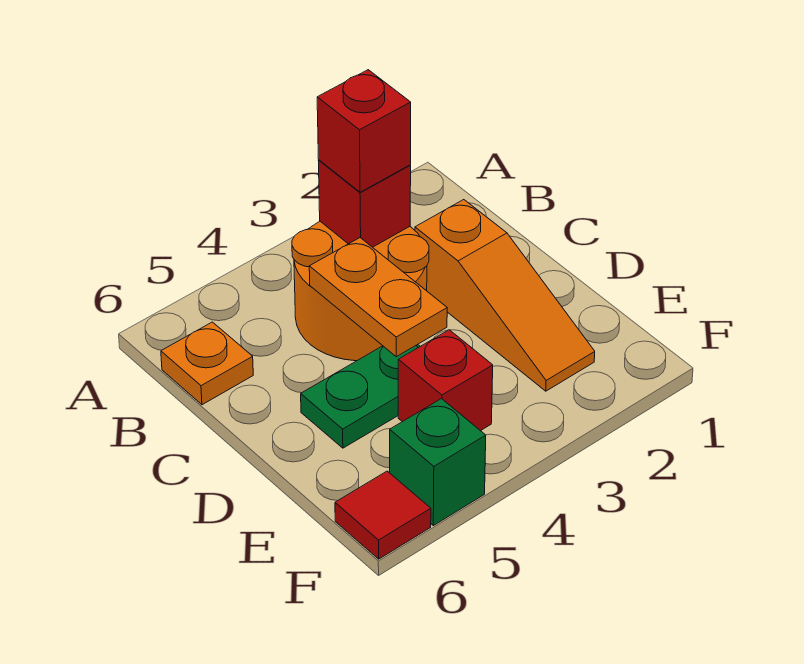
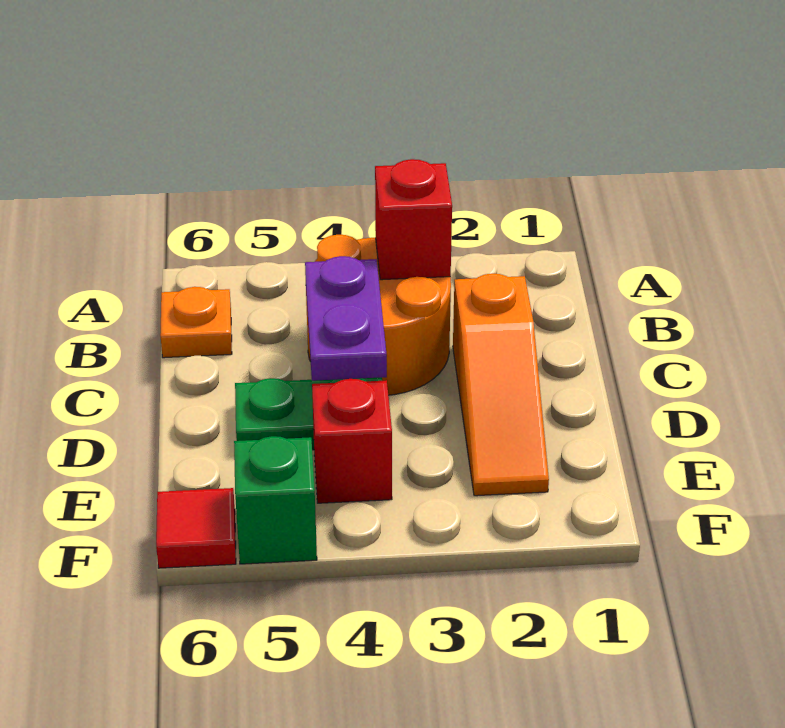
red brick B3 level 3 -> none
orange plate C4:D4 level 2 -> purple plate C4:D4 level 2

